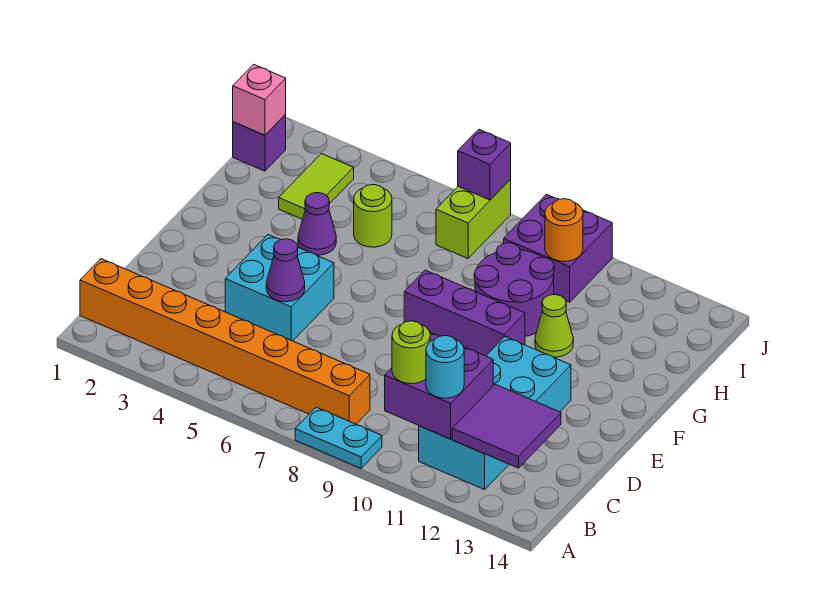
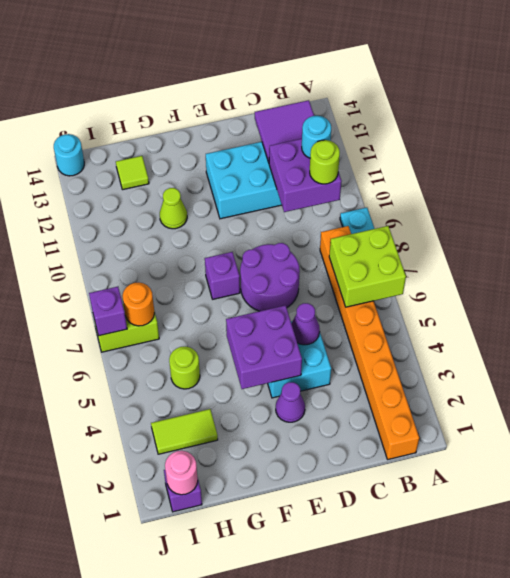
none -> lime brick A6:B7 level 2
purple brick F8:F10 level 1 -> purple brick F8 level 1
purple cone G4 level 1 -> purple cone E3 level 1
purple round brick G9:H10 level 1 -> purple round brick D7:E8 level 1
none -> lime tile H13 level 1
pink brick I1 level 2 -> pink round brick I1 level 2
purple brick I9:J10 level 1 -> purple brick E4:F5 level 2
orange round brick I10 level 2 -> orange round brick I7 level 2
none -> cyan round brick J14 level 1

